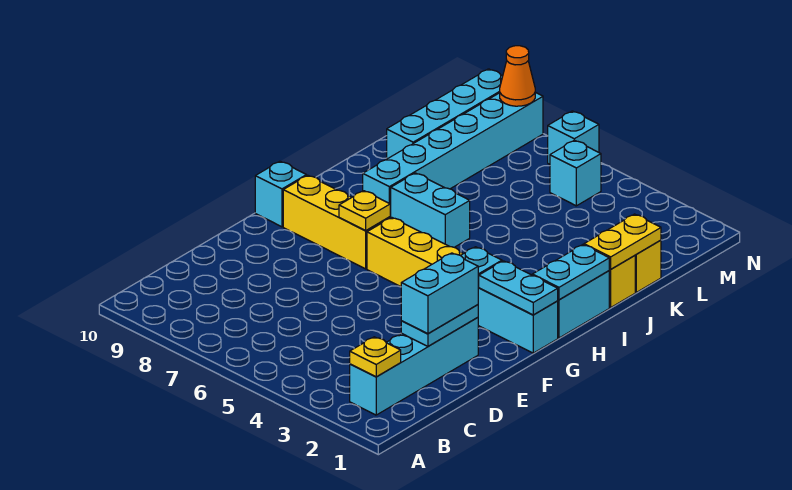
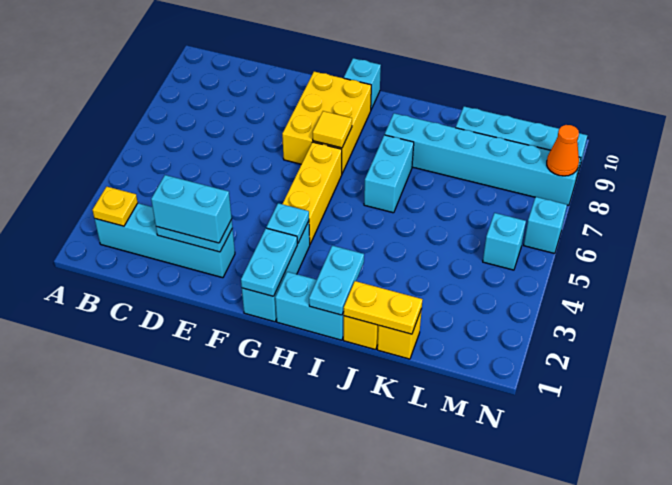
yellow brick G7:G9 level 1 -> yellow brick F7:G9 level 1
yellow plate G7 level 2 -> yellow tile G7 level 2
cyan plate H1:I1 level 2 -> cyan plate I1:I2 level 2

